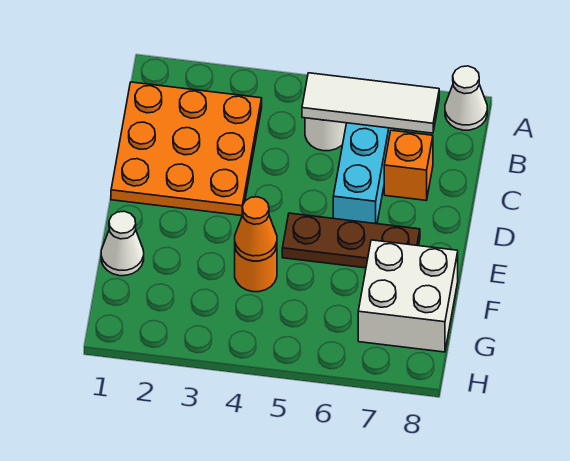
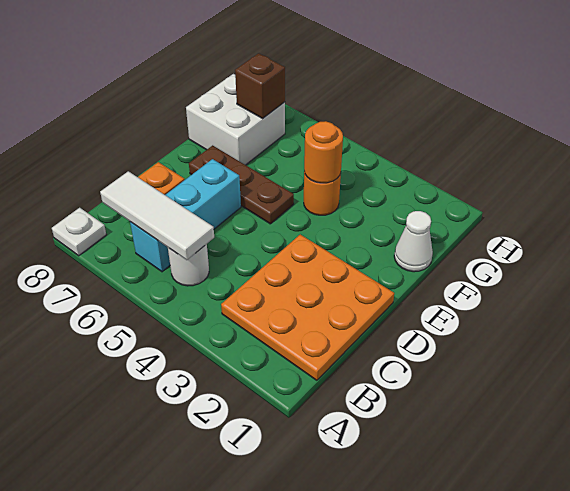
white cone A8 level 1 -> white plate A8 level 1
orange cone F4 level 2 -> orange round brick F4 level 2
none -> brown brick G7 level 2

